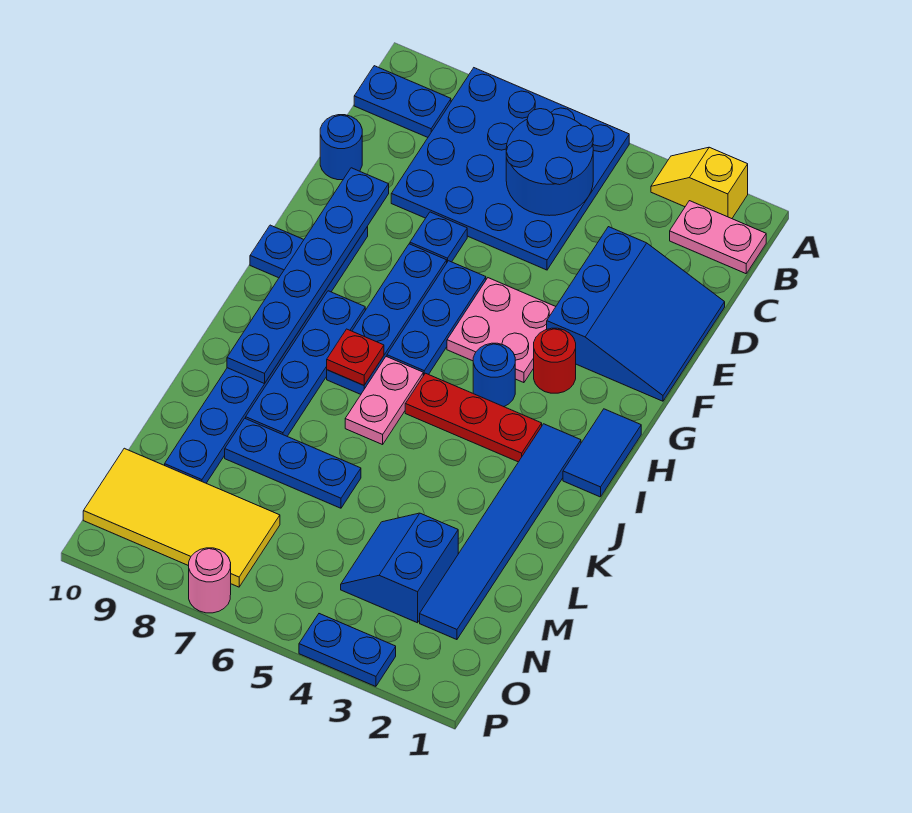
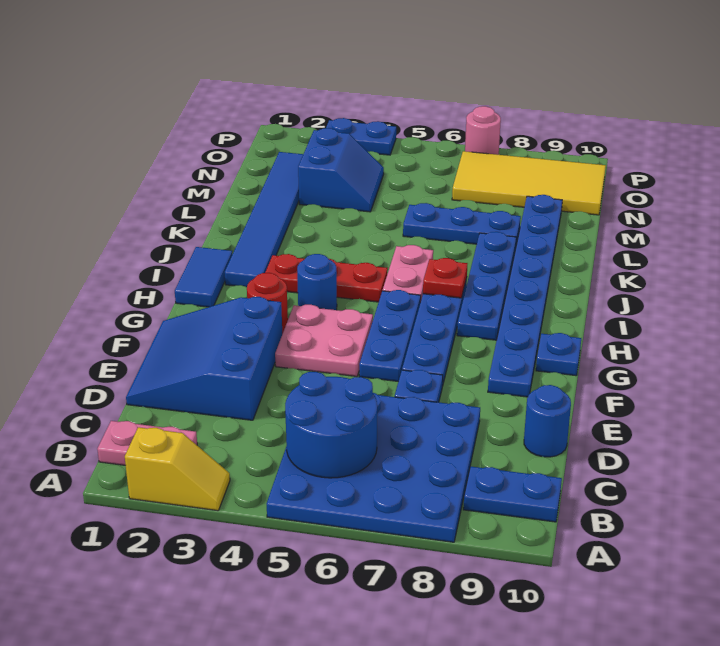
blue plate E9:J9 level 2 -> none

